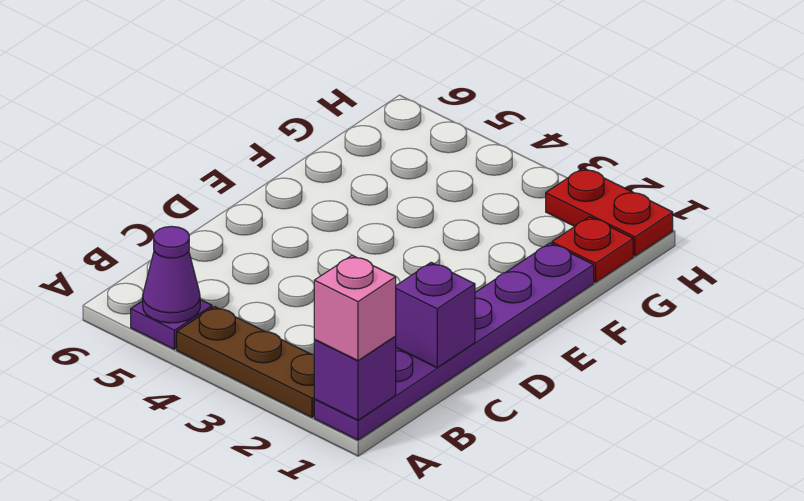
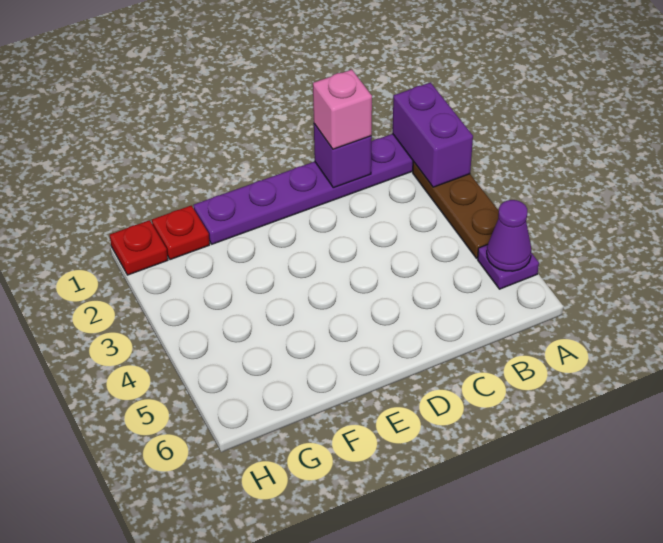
purple brick A1 level 2 -> purple brick A1:A2 level 2
pink brick A1 level 3 -> pink brick C1 level 3
red plate H1:H2 level 1 -> red plate H1 level 1

